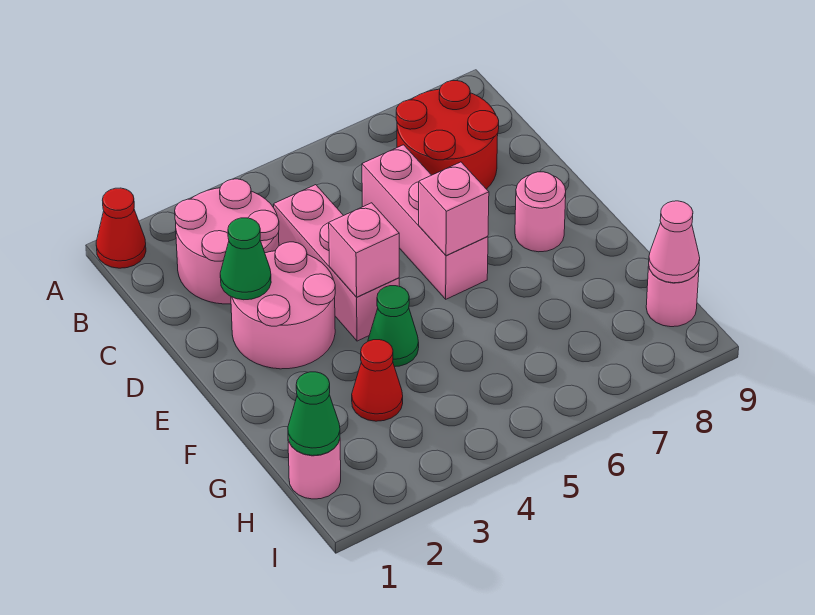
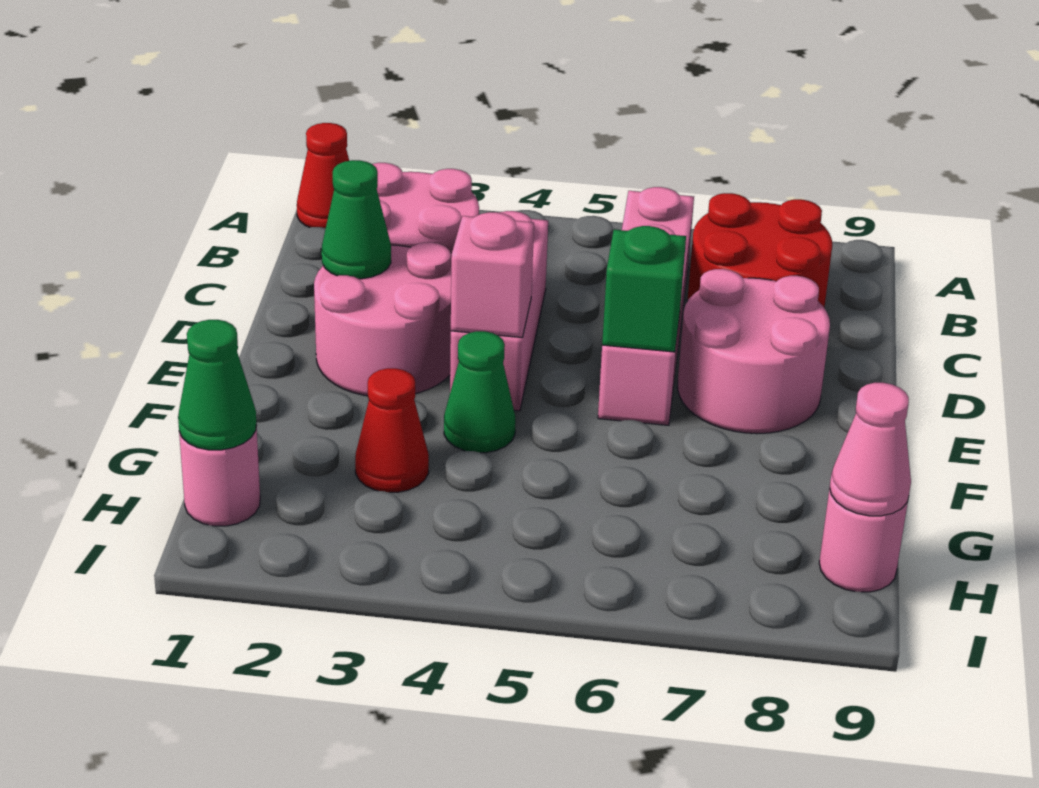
pink brick C6:E6 level 1 -> pink brick B6:E6 level 1
pink brick E6 level 2 -> green brick E6 level 2
pink round brick E8 level 1 -> pink round brick D7:E8 level 1

